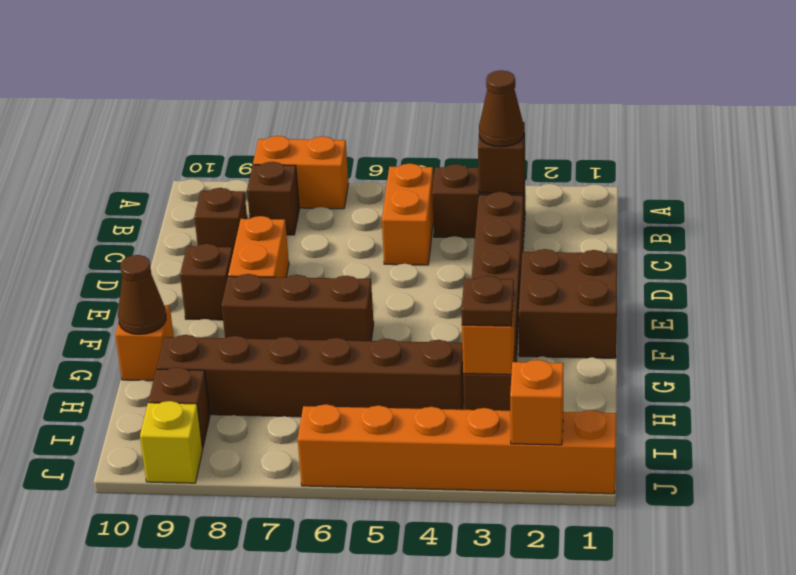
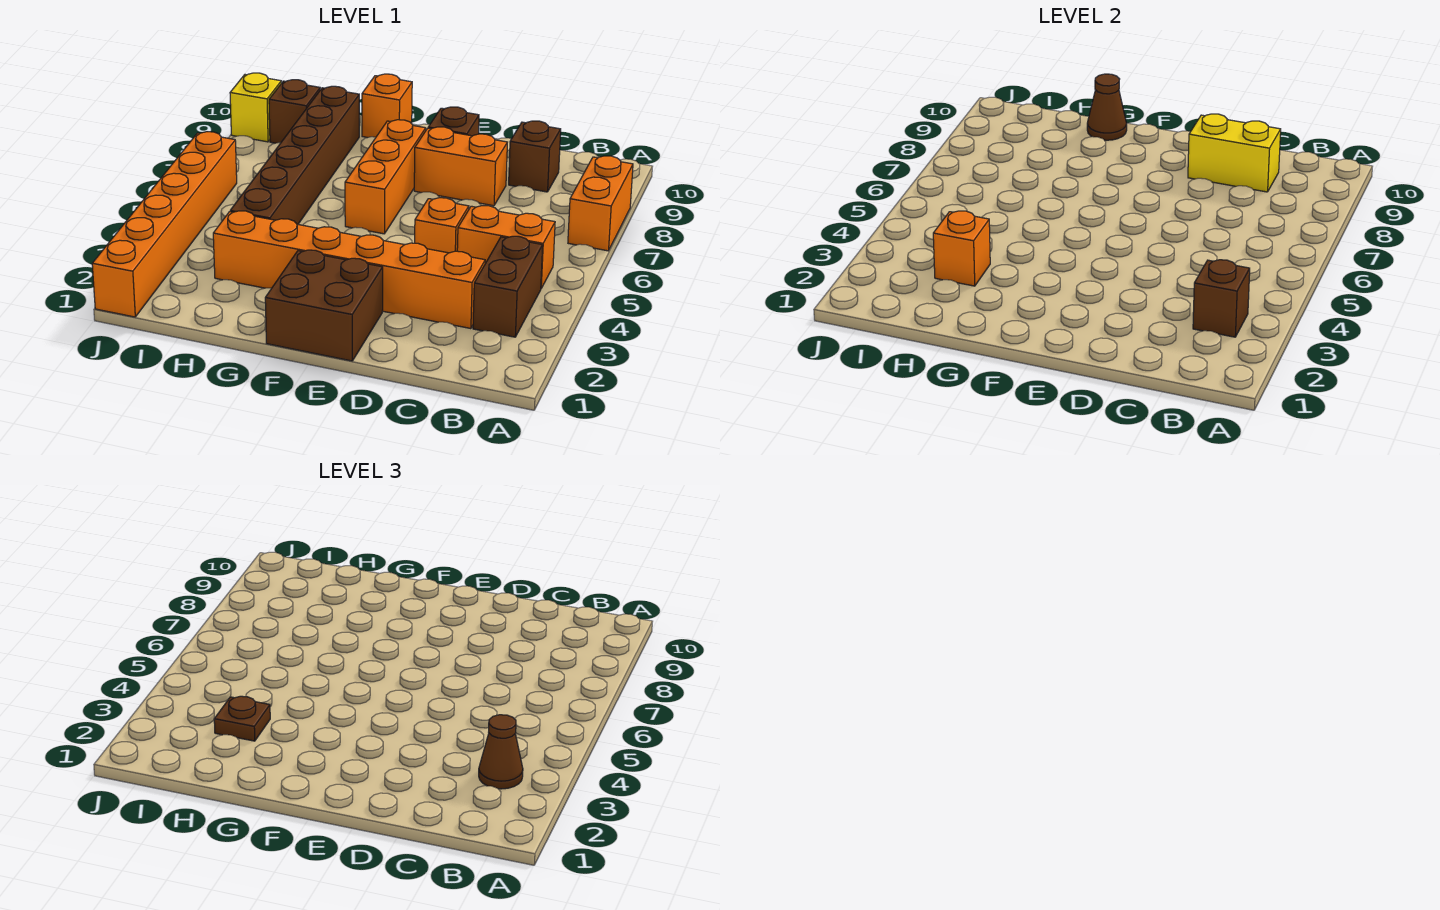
brown brick B8 level 1 -> none
brown brick C3:H3 level 1 -> orange brick C3:H3 level 1
none -> yellow brick C9:D9 level 2
brown brick F6:F8 level 1 -> orange brick F6:F8 level 1
orange brick J2 level 2 -> orange brick D5 level 1

